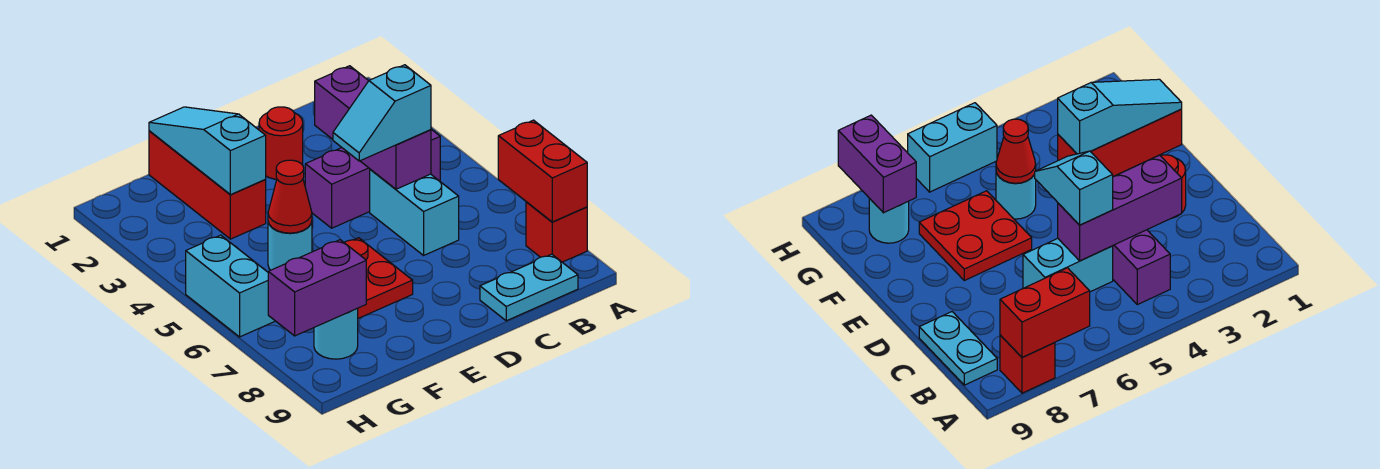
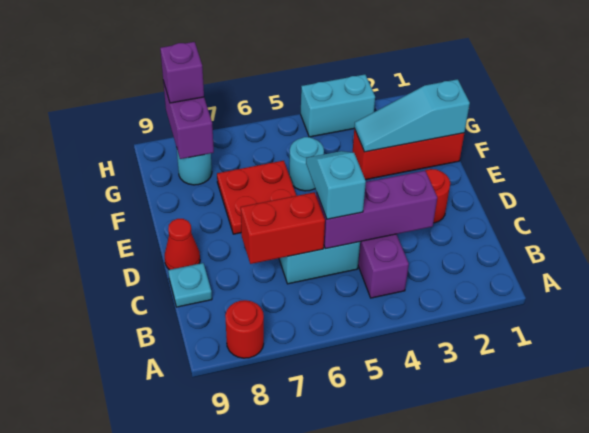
red brick A7:A8 level 2 -> red brick C6:C7 level 2
red brick A8 level 1 -> red round brick A8 level 1
cyan plate B9:C9 level 1 -> cyan plate C9 level 1
cyan slope F1:F3 level 2 top 3 -> cyan slope F1:F3 level 2 top 1
red cone F5 level 2 -> red cone D9 level 1
cyan brick H5:H6 level 1 -> cyan brick H3:H4 level 1
none -> purple brick H8 level 3

